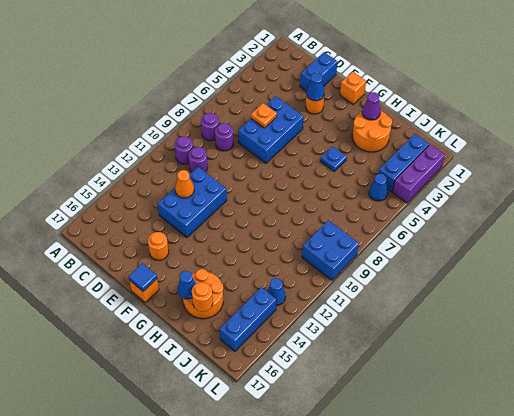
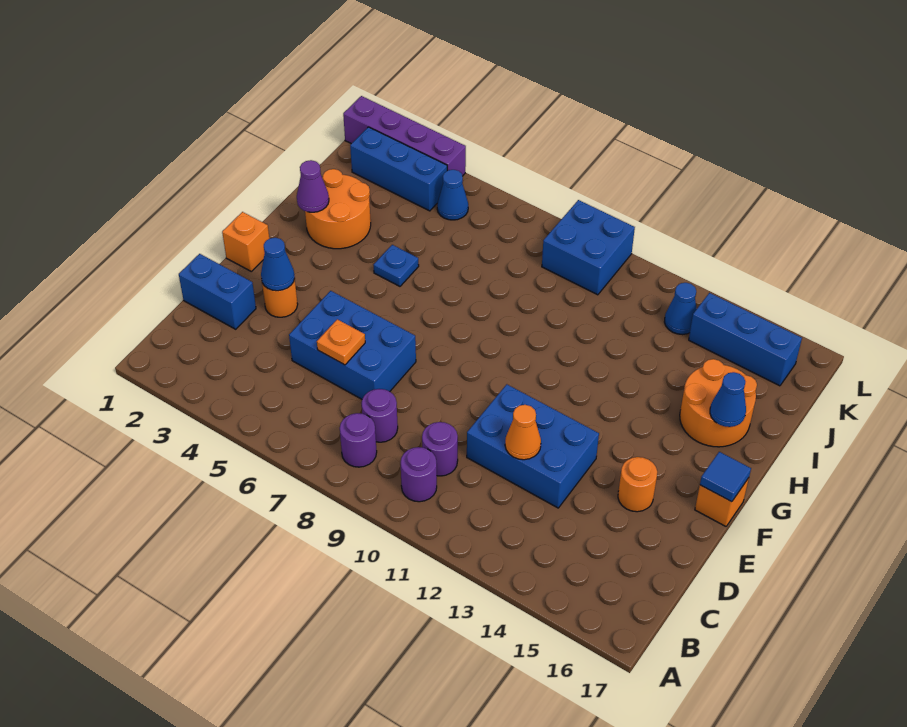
orange round brick I16 level 2 -> none
purple brick L2:L4 level 1 -> purple brick L1:L4 level 1

